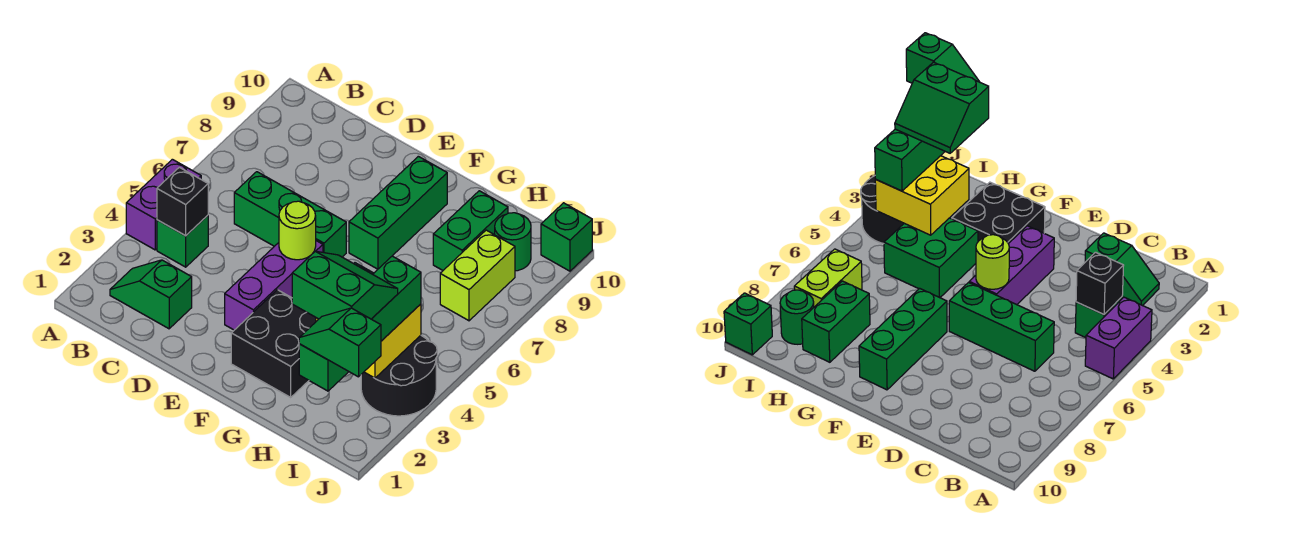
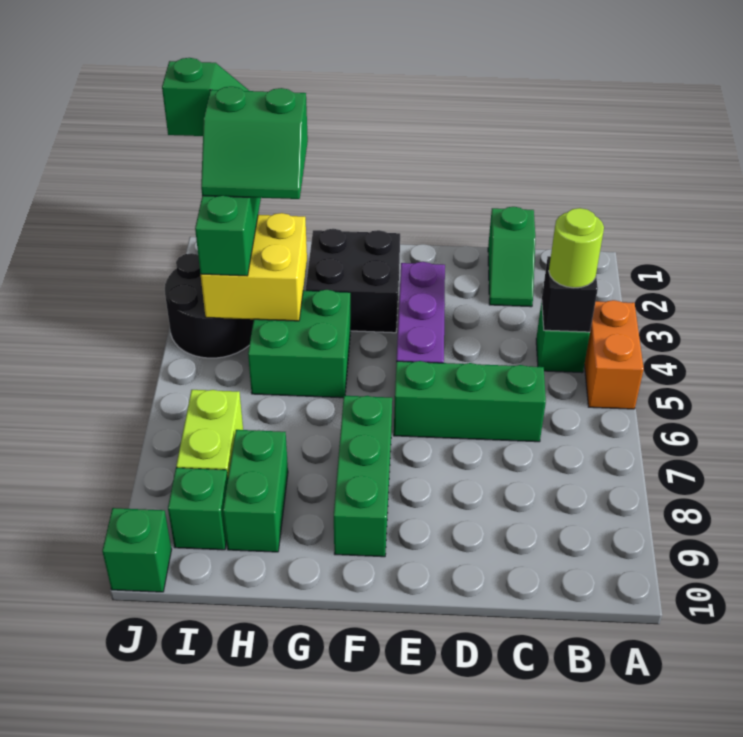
purple brick A4:A5 level 1 -> orange brick A4:A5 level 1
green slope B2:C2 level 1 top C -> green slope C1:C2 level 1 top 1
lime round brick E5 level 2 -> lime round brick B4 level 3
green round brick I9 level 1 -> green brick I9 level 1

